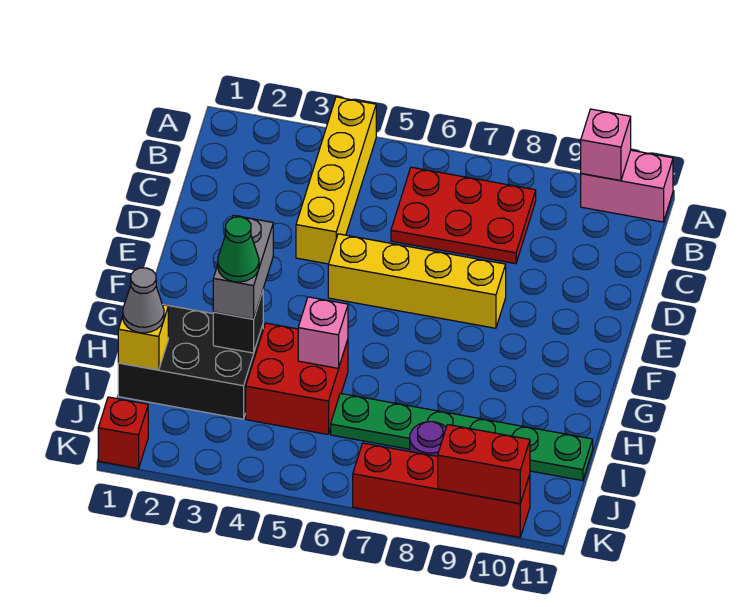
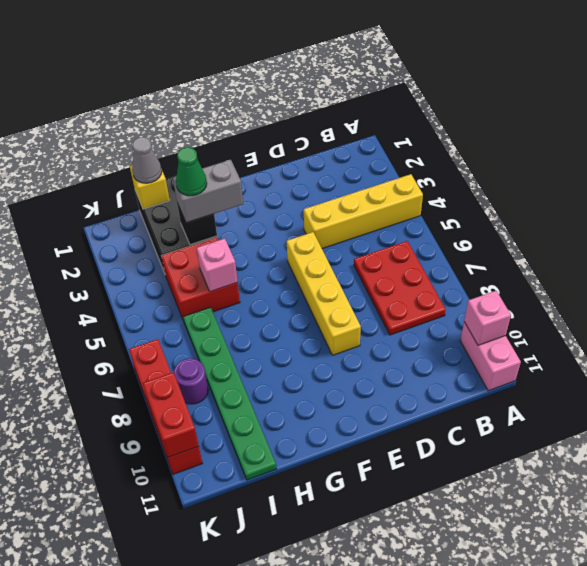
red brick K1 level 1 -> none

